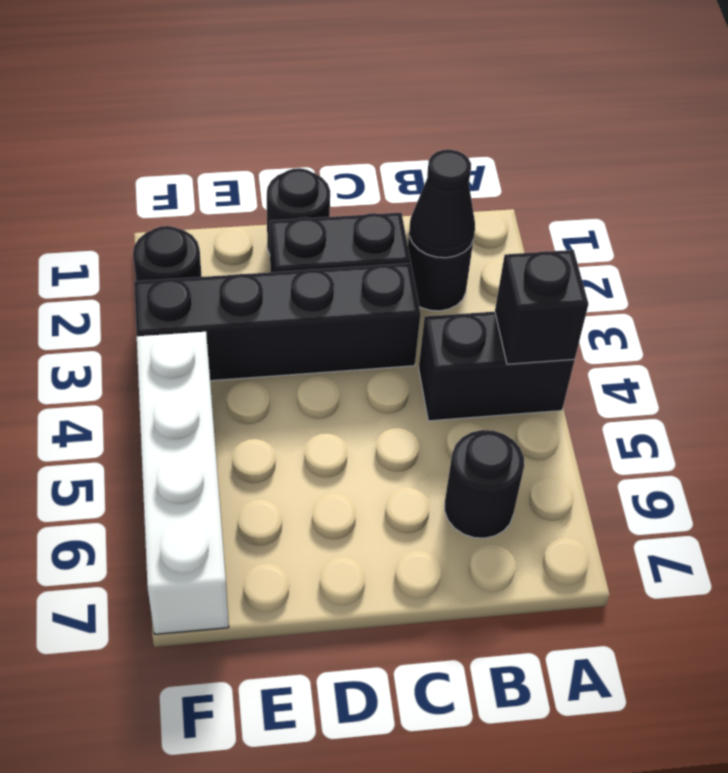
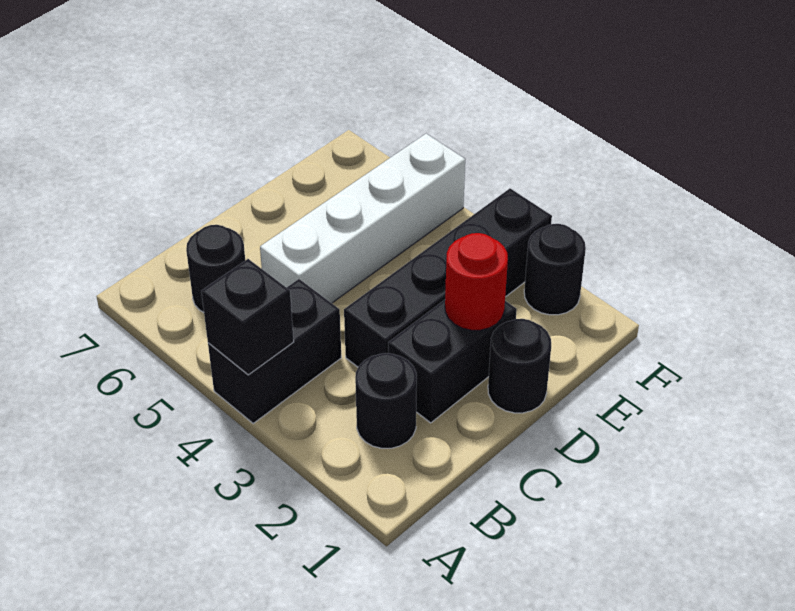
black cone B2 level 2 -> none
none -> red round brick D2 level 2
white brick F4:F7 level 1 -> white brick C5:F5 level 1

